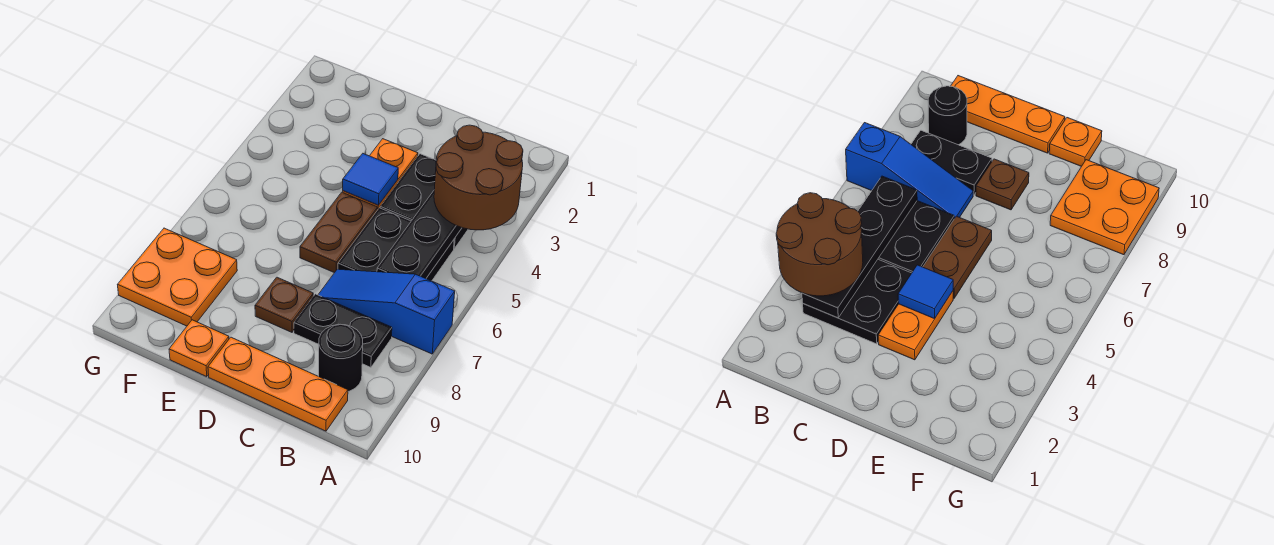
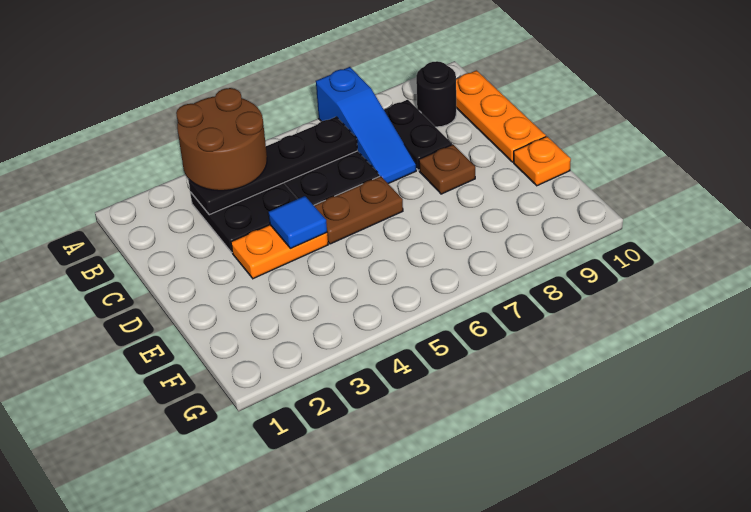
orange plate F8:G9 level 1 -> none

